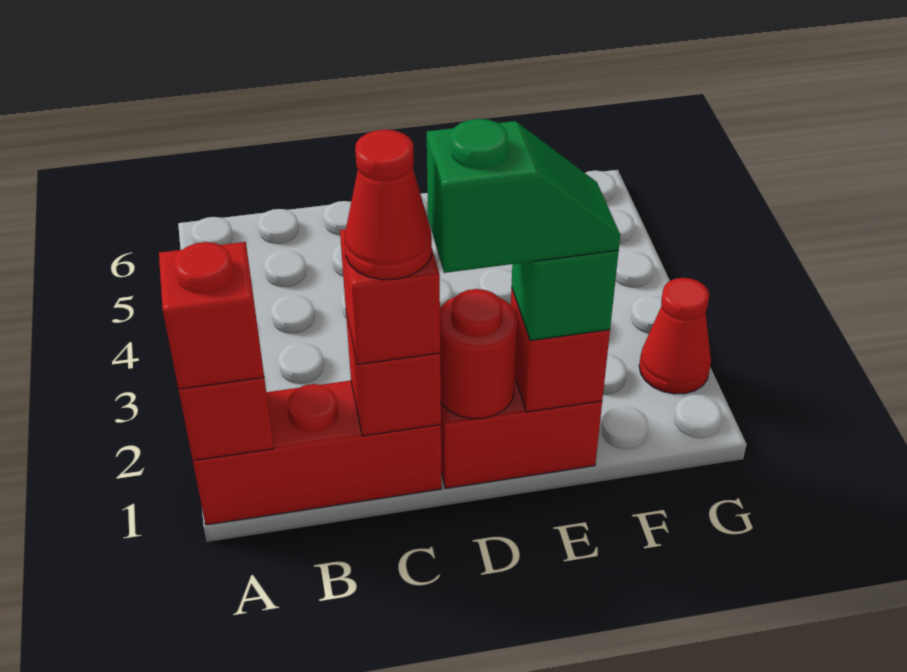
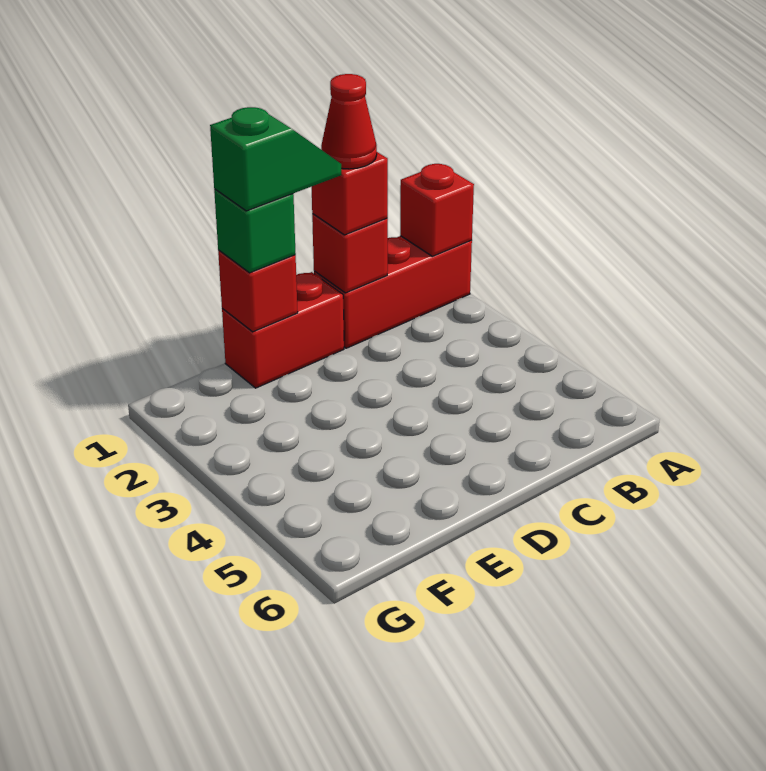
red brick A1 level 3 -> none
red round brick D1 level 2 -> none
green slope D1:E1 level 4 top D -> green slope D1:E1 level 4 top E
red cone G2 level 1 -> none

